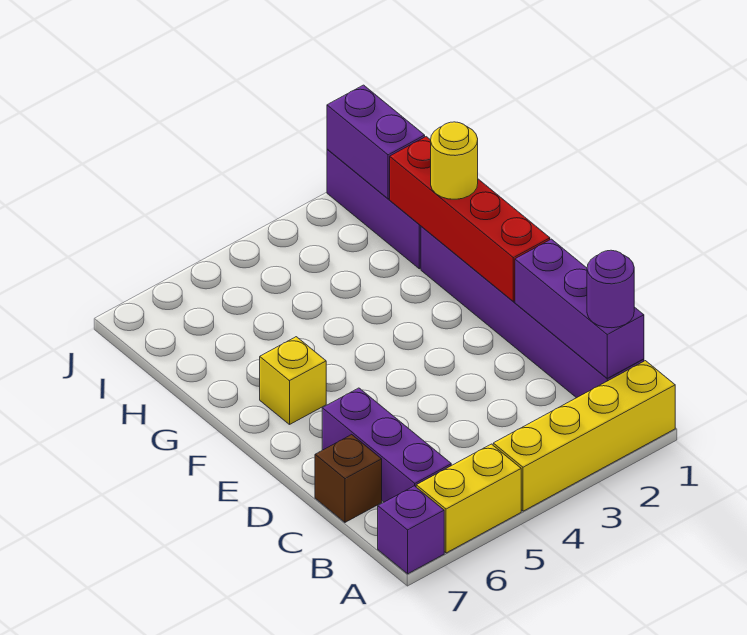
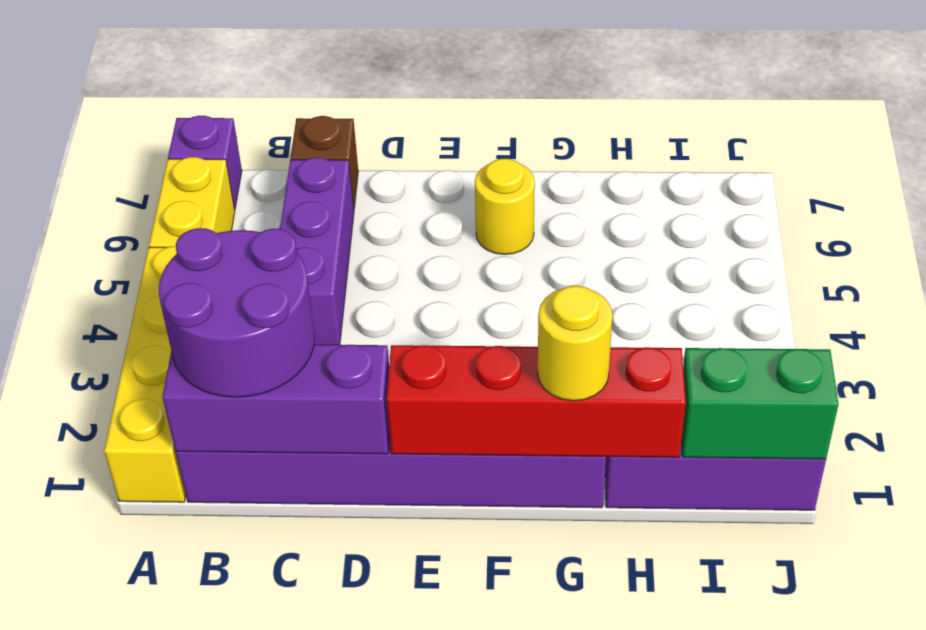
purple round brick B1 level 3 -> purple round brick B1:C2 level 3
purple brick B6:D6 level 1 -> purple brick C4:C6 level 1
yellow brick F6 level 1 -> yellow round brick F6 level 1
purple brick I1:J1 level 2 -> green brick I1:J1 level 2

